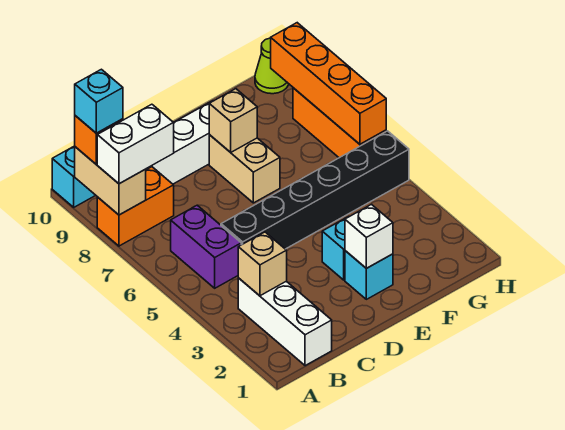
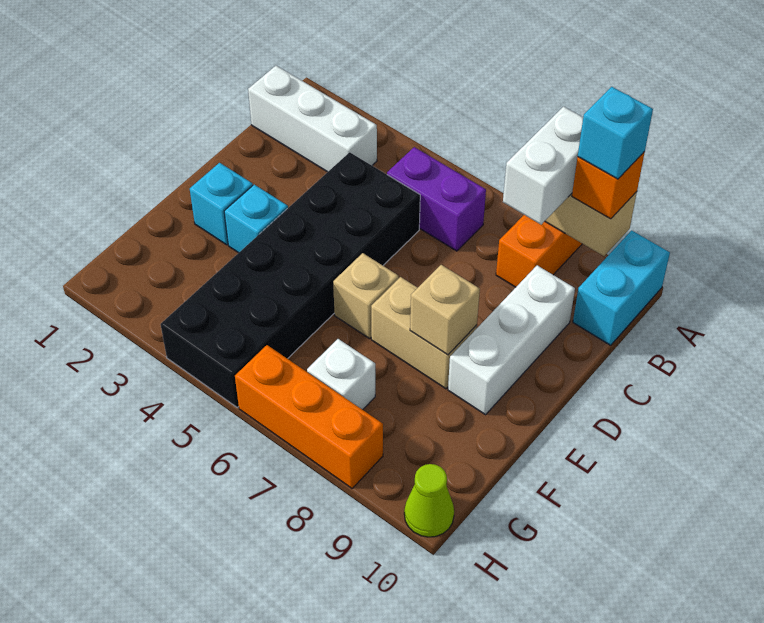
tan brick B3 level 2 -> tan brick E6 level 1
black brick C5:H5 level 1 -> black brick C4:H5 level 1
white brick E2 level 2 -> white brick G7 level 1
orange brick H6:H9 level 2 -> none

